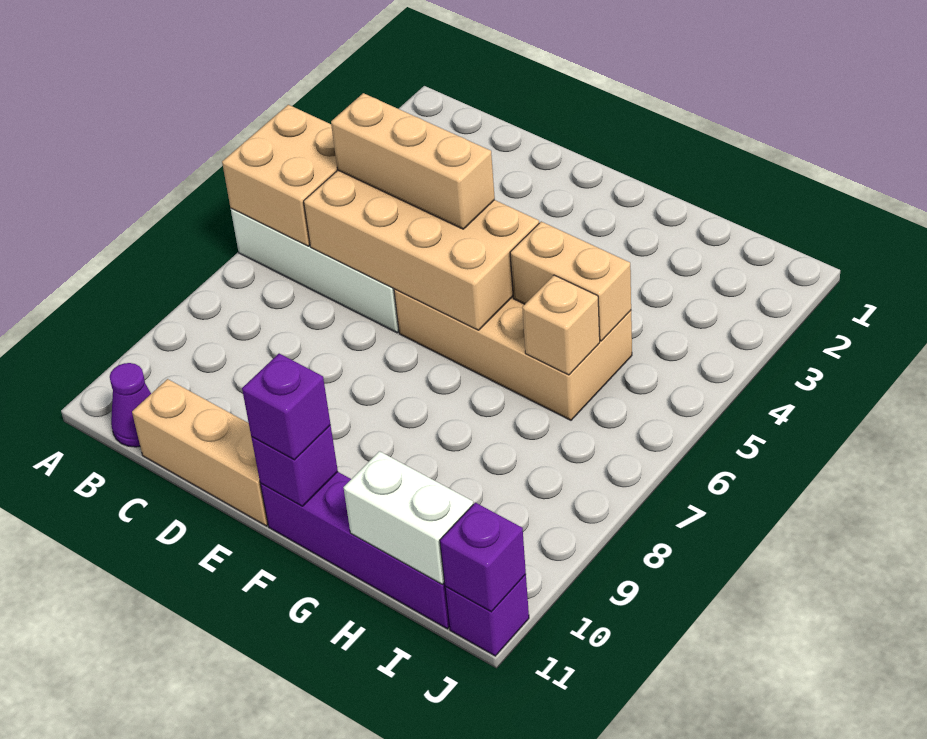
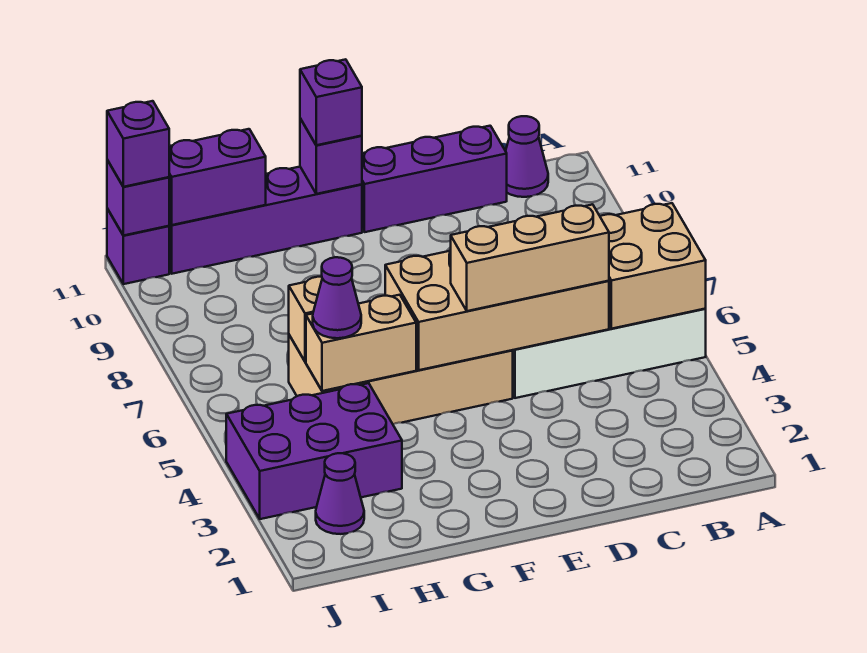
tan brick C11:E11 level 1 -> purple brick C11:E11 level 1
none -> purple brick H3:J4 level 1
none -> purple cone H5 level 3
white brick H11:I11 level 2 -> purple brick H11:I11 level 2
none -> purple cone I2 level 1
none -> purple brick J11 level 3

